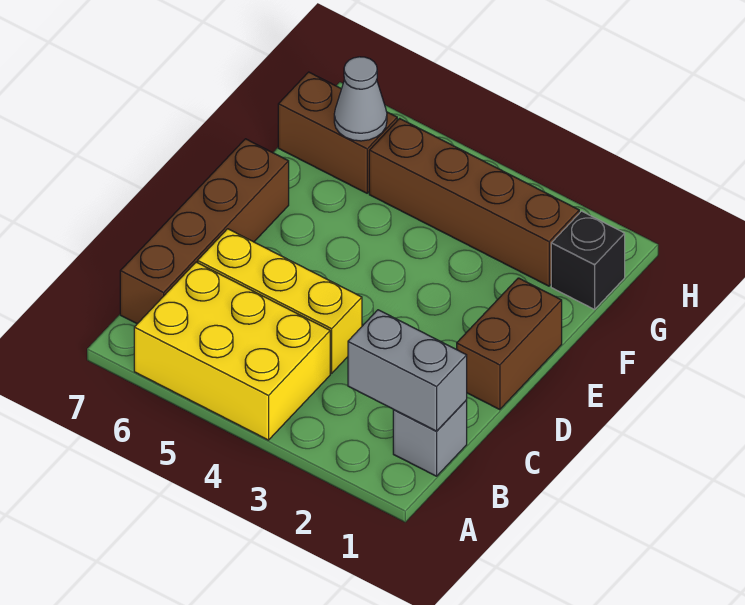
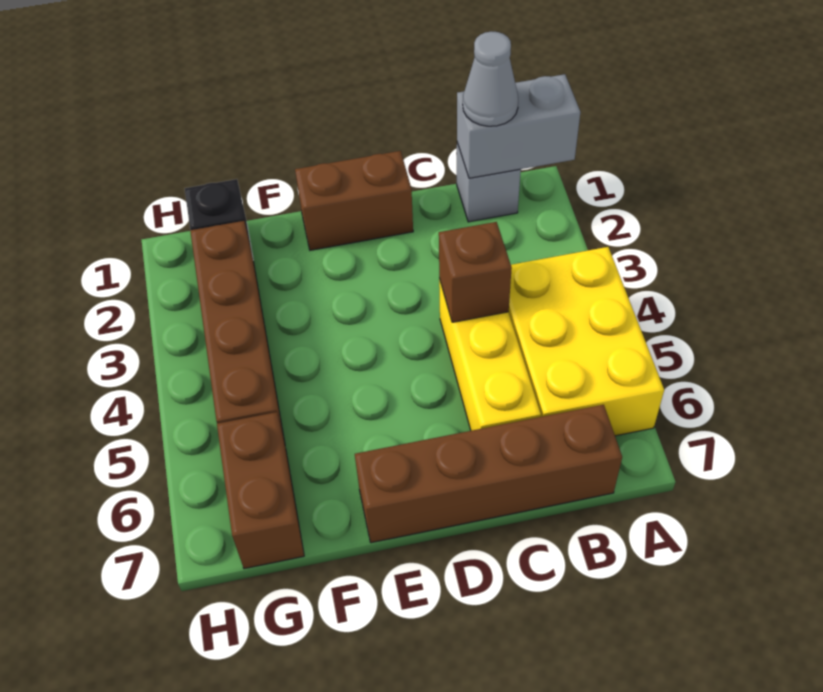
grey brick B1:B2 level 2 -> grey brick A1:B1 level 2
none -> brown brick C4 level 2
grey cone G6 level 2 -> grey cone B1 level 3

